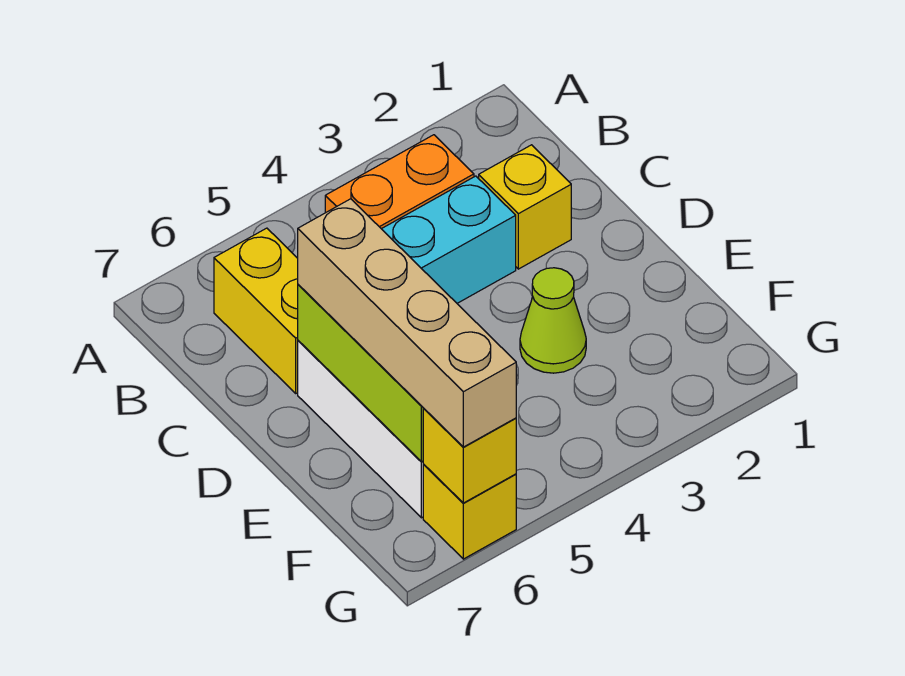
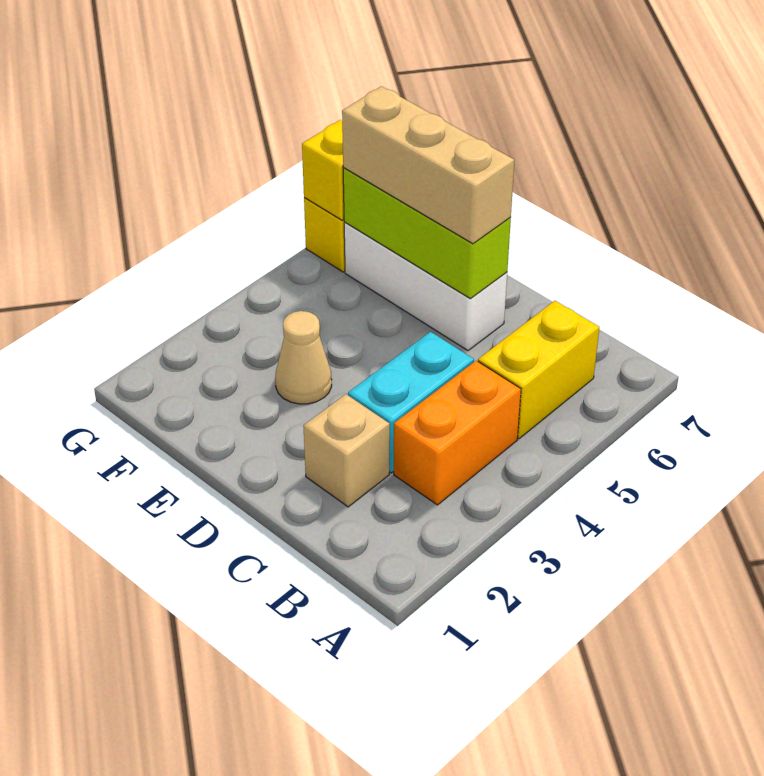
yellow brick B6:C6 level 1 -> yellow brick B5:B6 level 1
yellow brick C2 level 1 -> tan brick C2 level 1
tan brick D6:G6 level 3 -> tan brick D6:F6 level 3
lime cone E3 level 1 -> tan cone E3 level 1

